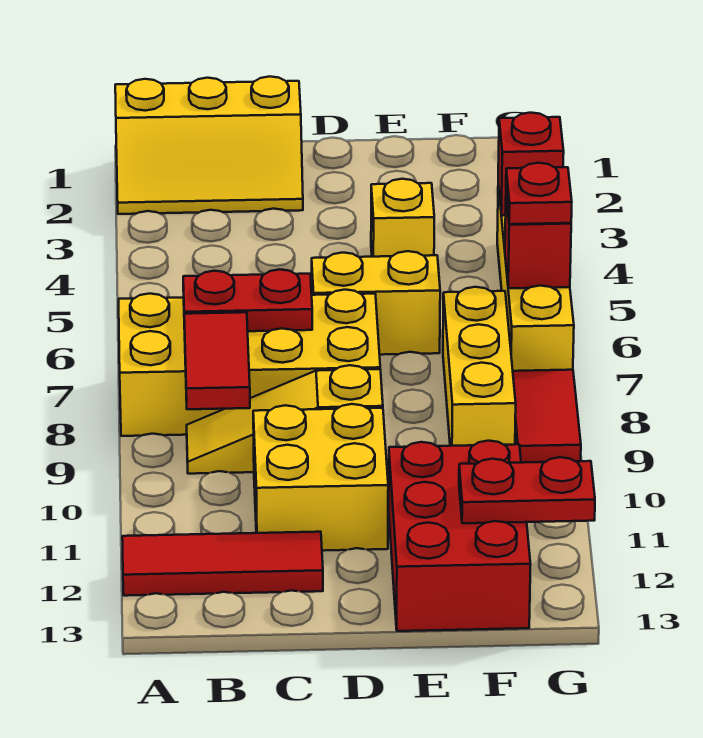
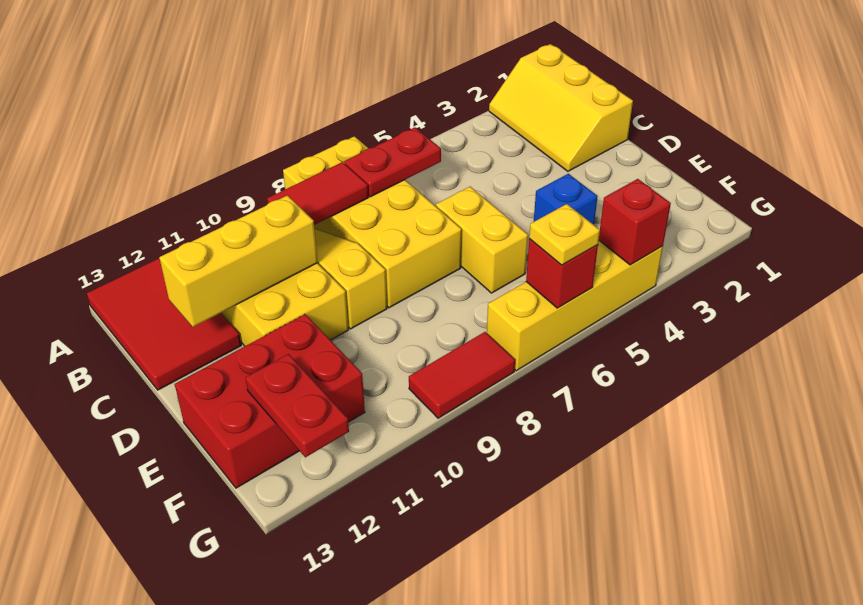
red tile A12:C12 level 1 -> red tile A12:C13 level 1
red plate B7:C7 level 2 -> red plate B6:B7 level 2
yellow brick E4 level 1 -> blue brick E4 level 1
yellow brick F7:F9 level 1 -> yellow brick C10:C12 level 2
red plate G6 level 3 -> yellow plate G6 level 3

